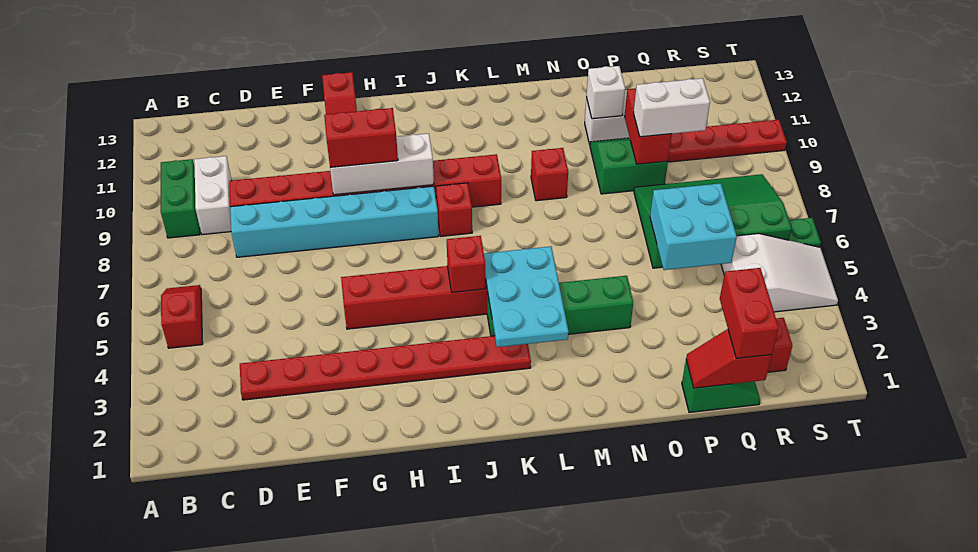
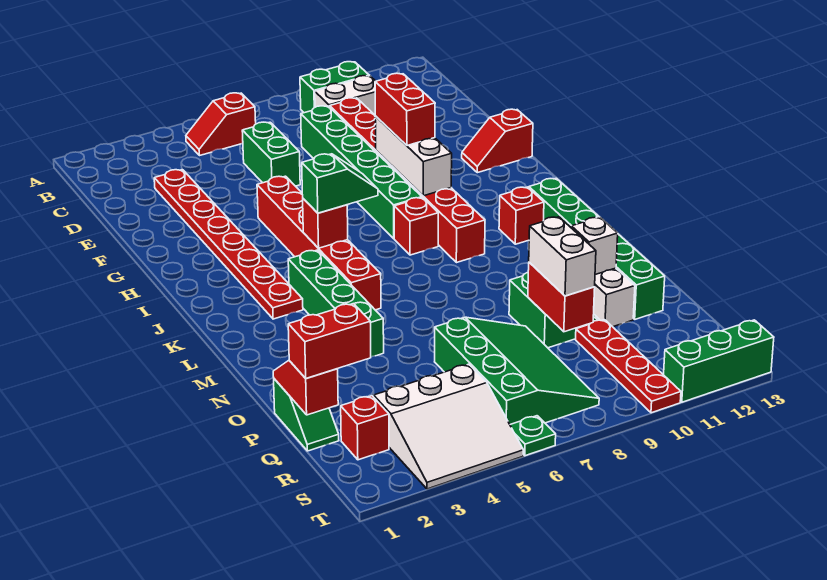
red slope B5:B6 level 1 top 5 -> red slope B5:B6 level 1 top 6
none -> green brick D6:E6 level 1
cyan brick D8:I8 level 1 -> green brick D8:I8 level 1
none -> green slope J5:J6 level 3 top 5
cyan plate K3:L5 level 2 -> none
none -> green brick K12:P12 level 1
red brick M9 level 1 -> red brick K11 level 1
cyan brick P5:Q6 level 2 -> none
red brick P9:P10 level 2 -> red brick P9:Q9 level 2
white slope R4:T5 level 1 top R -> white slope R3:T5 level 1 top R
none -> green brick T11:T13 level 1

